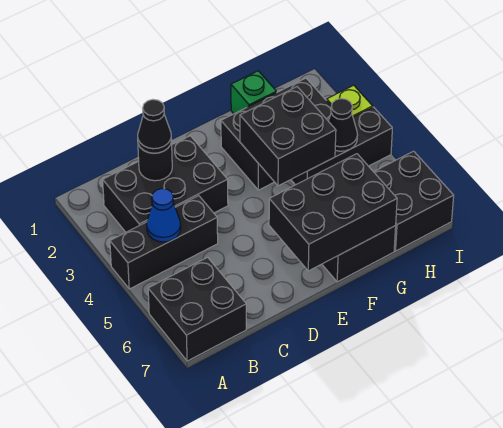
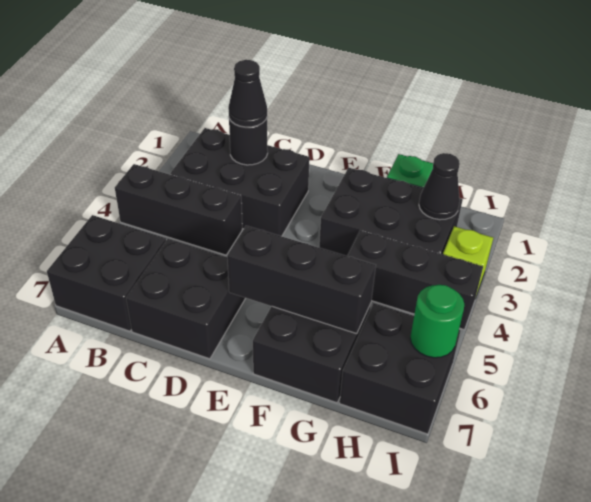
blue cone B4 level 2 -> none
black brick E6:G7 level 2 -> black brick E6:G6 level 2
black brick F3:G4 level 2 -> black brick C6:D7 level 1
black cone H4 level 2 -> black cone H2 level 2
none -> green round brick I6 level 2

